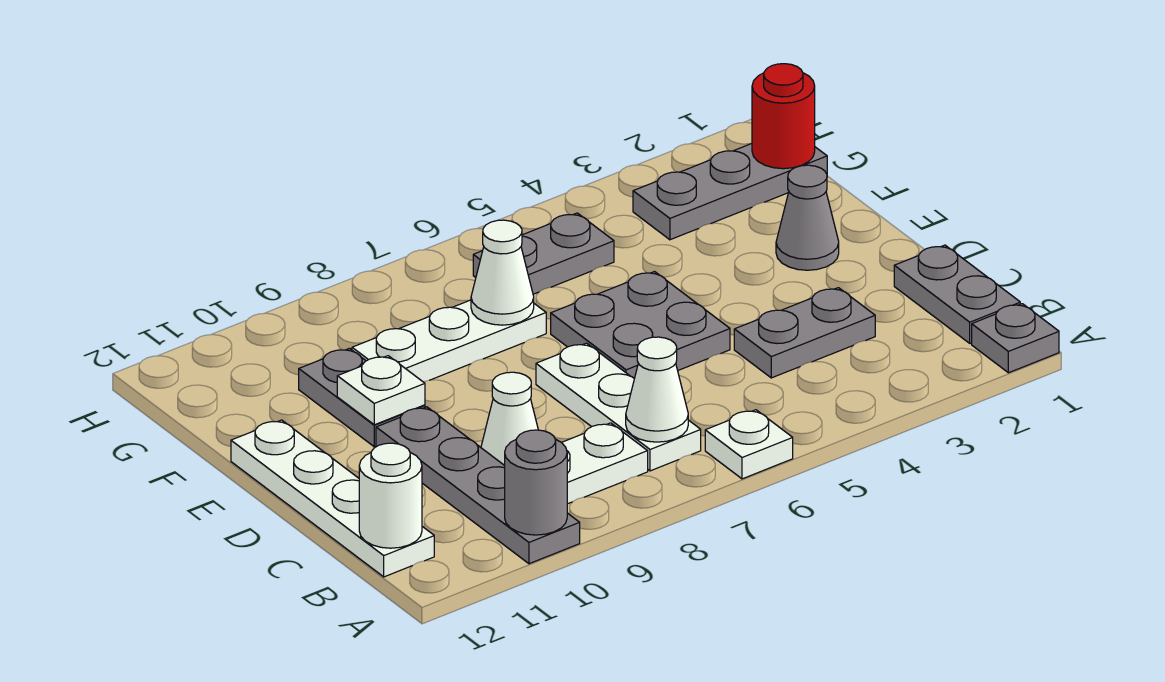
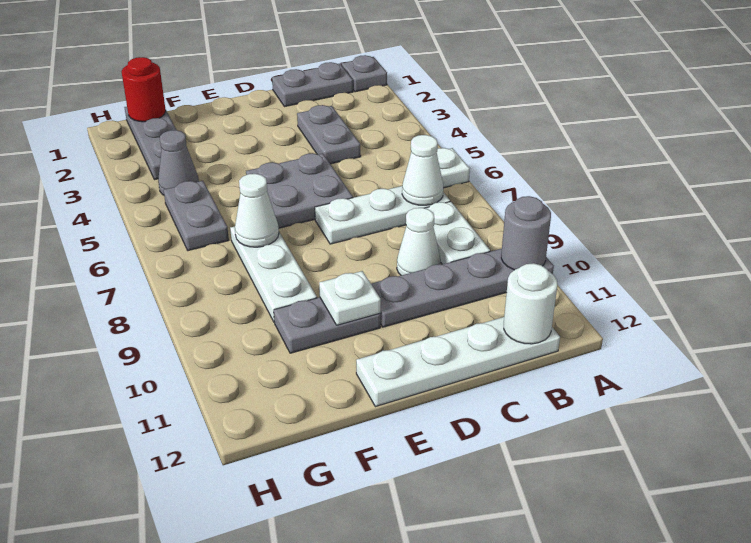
grey cone E2 level 1 -> grey cone G4 level 1

